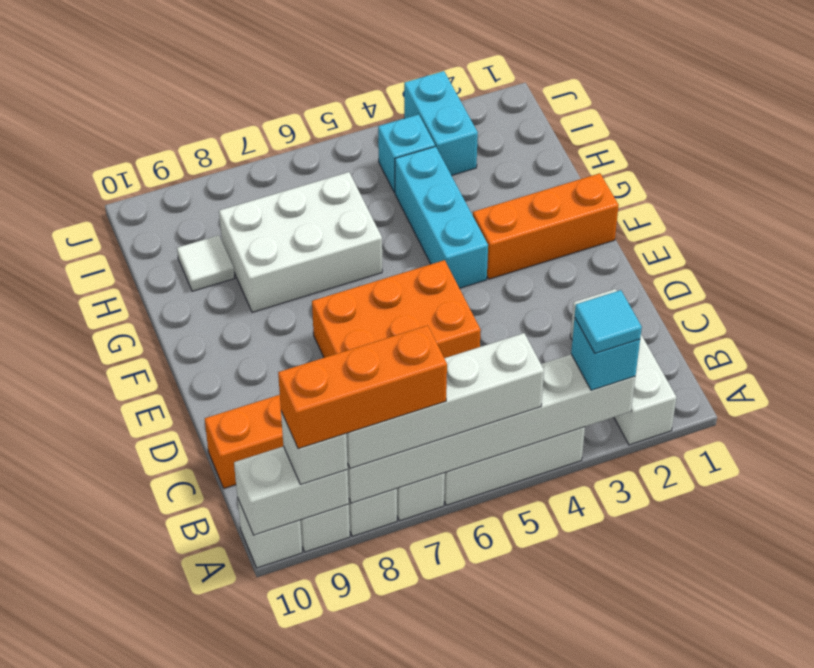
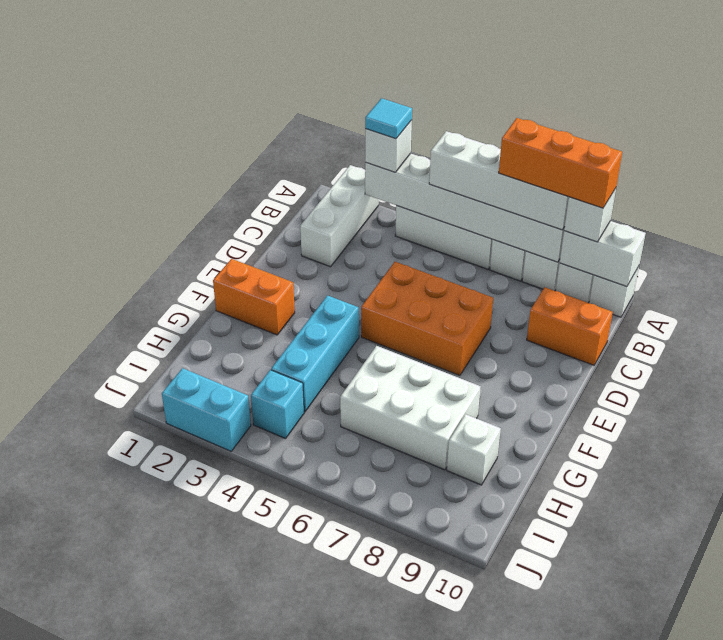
cyan brick A3 level 3 -> white brick A3 level 3
orange brick F1:F3 level 1 -> orange brick F1:F2 level 1
white tile H9 level 1 -> white brick H9 level 1
cyan brick I3:J3 level 1 -> cyan brick J2:J3 level 1

